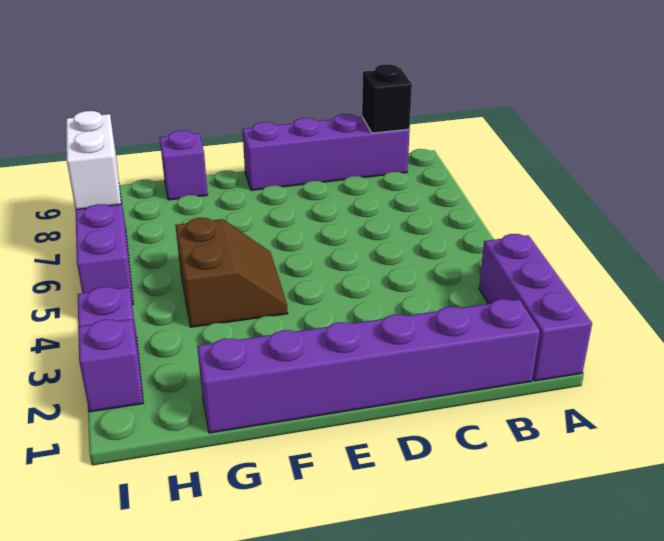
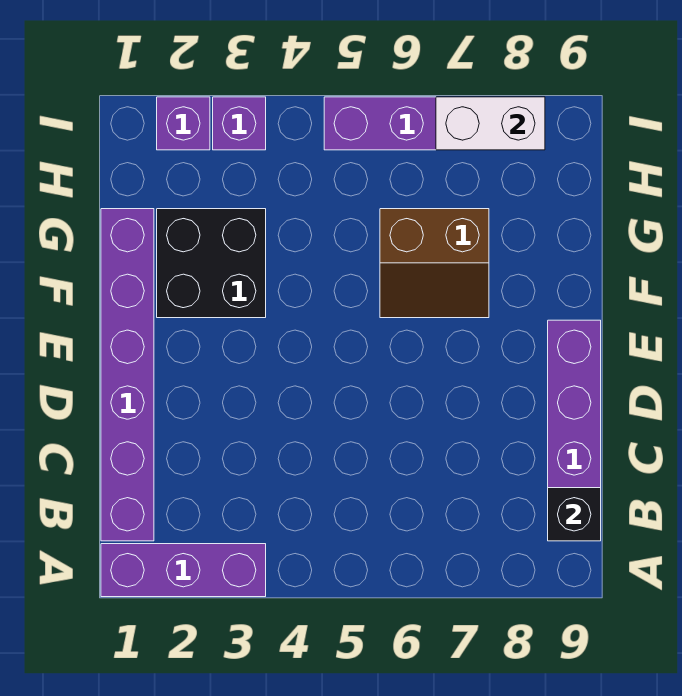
none -> black brick F2:G3 level 1
brown slope F4:G5 level 1 top G -> brown slope F6:G7 level 1 top G
purple brick G9 level 1 -> none

